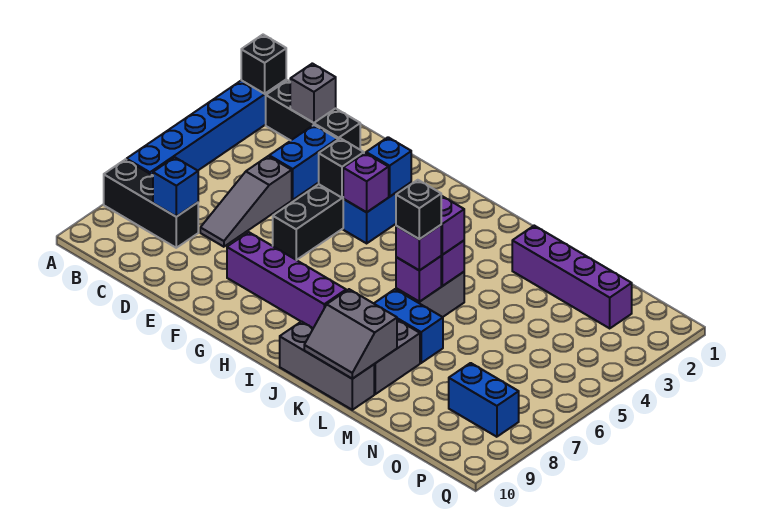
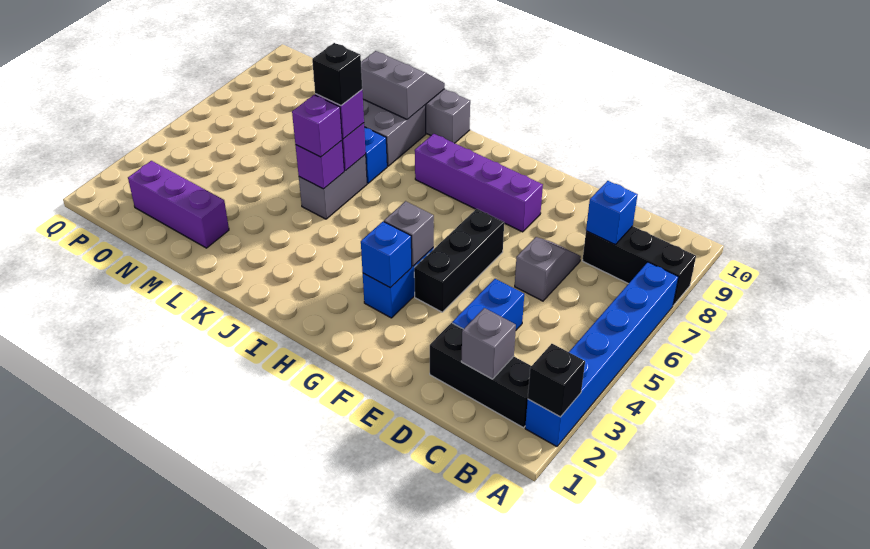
grey slope D5:D7 level 1 top 5 -> grey slope D6:D7 level 1 top 6
black brick F4 level 2 -> none
purple brick G4 level 2 -> grey brick G4 level 2
purple brick L2:O2 level 1 -> purple brick M2:O2 level 1
blue brick O8:P8 level 1 -> none

